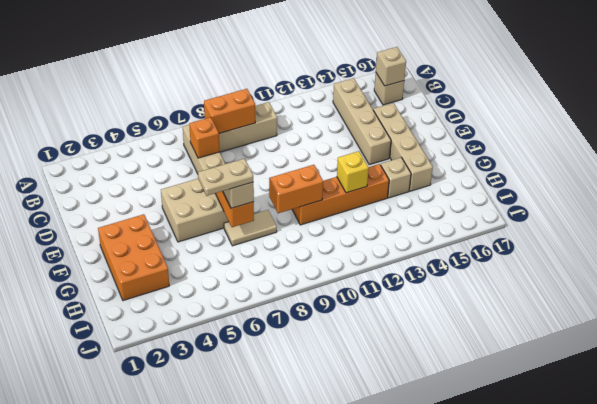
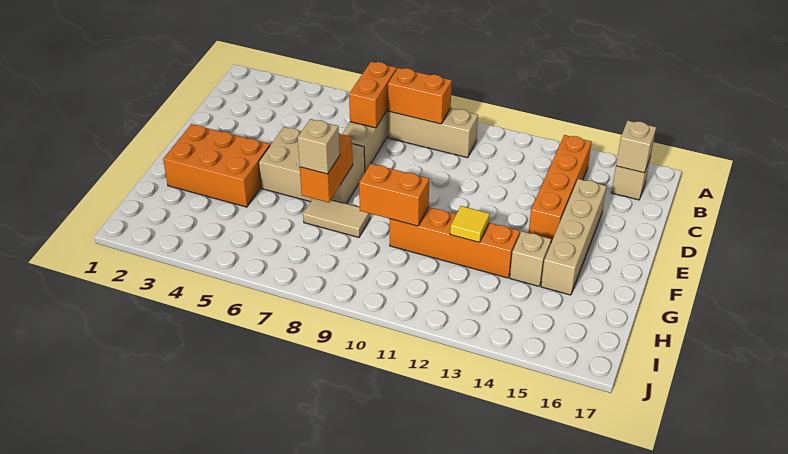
tan brick B14:E14 level 1 -> orange brick B14:E14 level 1
orange brick C7 level 2 -> orange brick B7:C7 level 2
orange brick F2:H3 level 1 -> orange brick F2:G4 level 1
tan plate G6:G7 level 4 -> none
yellow brick G12 level 2 -> yellow tile G12 level 2

